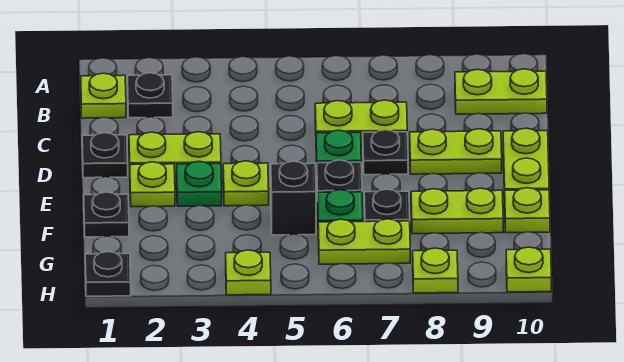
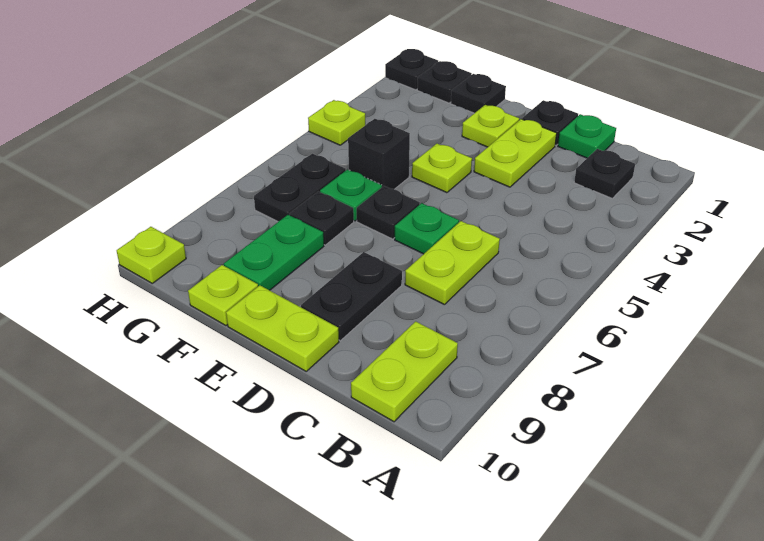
lime plate B1 level 1 -> none
black plate D7 level 1 -> black plate G1 level 1
lime plate D8:D9 level 1 -> black plate D8:D9 level 1
green plate E3 level 1 -> green plate C1 level 1
lime plate F8:F9 level 1 -> green plate F8:F9 level 1
lime plate G6:G7 level 1 -> black plate G6:G7 level 1
lime plate H8 level 1 -> none

